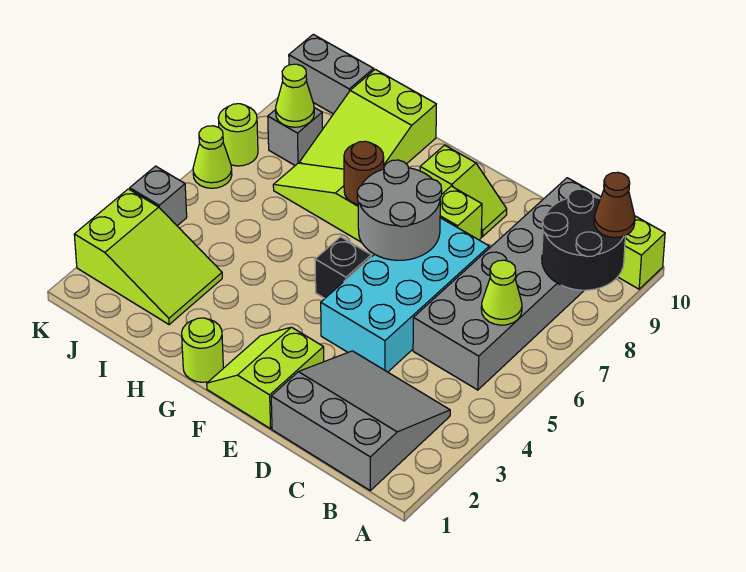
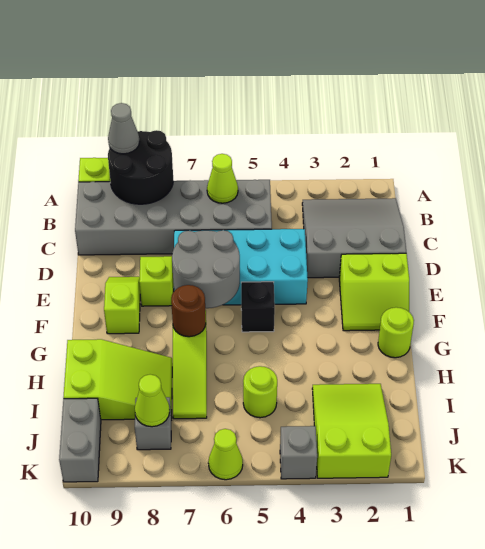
brown cone A9 level 3 -> grey cone A9 level 3
grey slope B1:D3 level 1 top 1 -> grey slope B1:D3 level 1 top D
lime round brick K7 level 1 -> lime round brick I5 level 1

